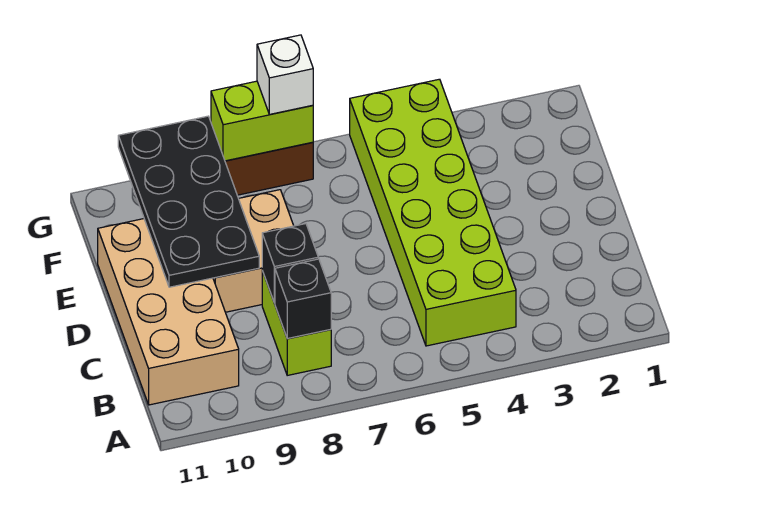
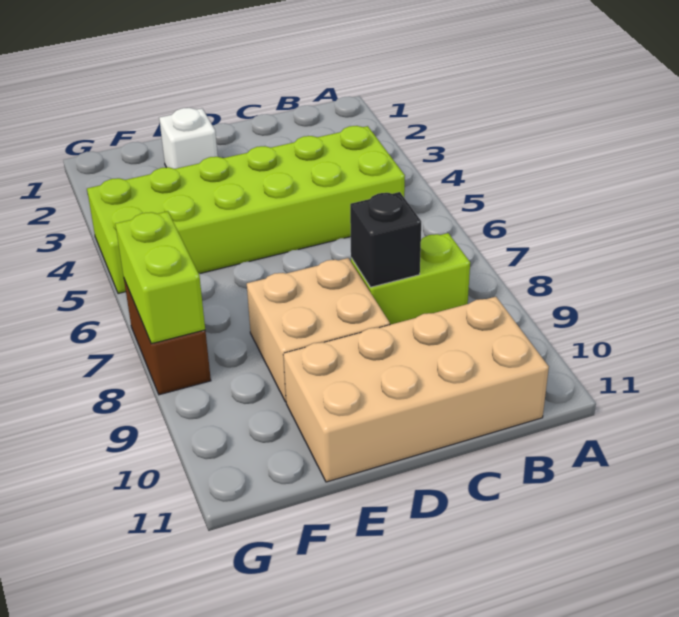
black brick B8 level 2 -> none
black plate D9:G10 level 2 -> none
white brick G7 level 3 -> white brick E2 level 1

